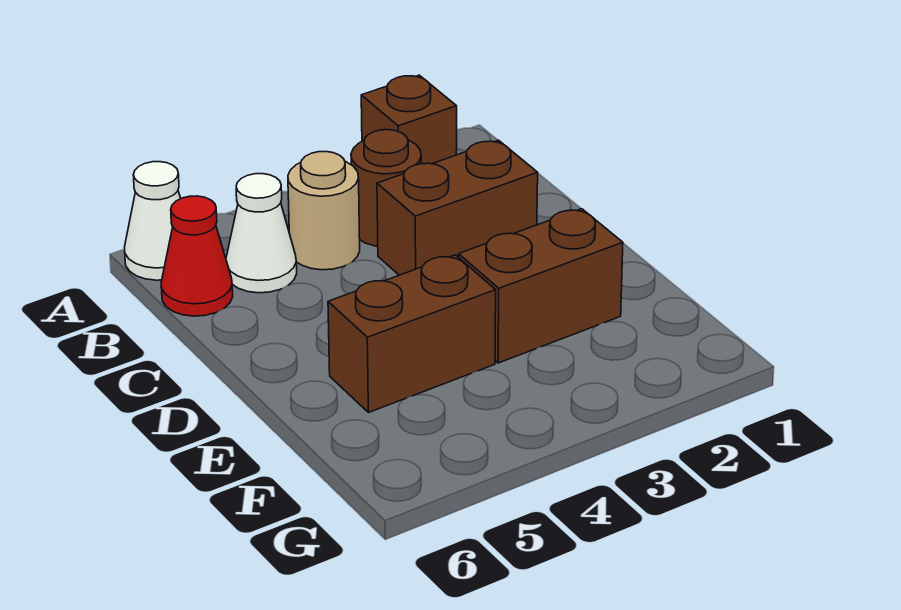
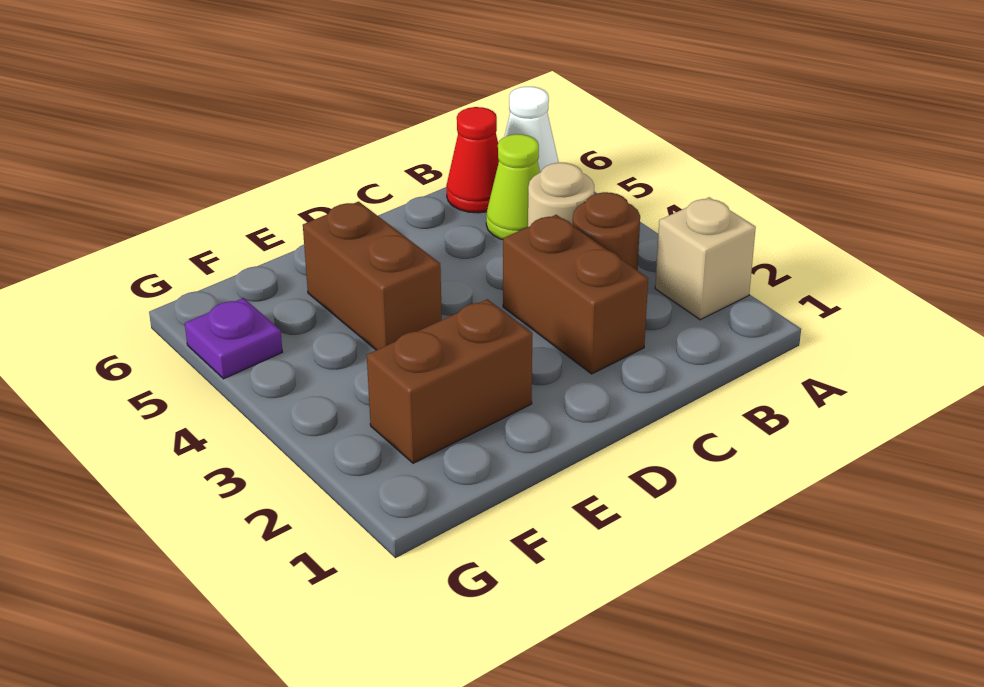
brown brick A2 level 1 -> tan brick A2 level 1
white cone B5 level 1 -> lime cone B5 level 1
brown brick E2:E3 level 1 -> brown brick E2:F2 level 1
none -> purple plate G5 level 1

